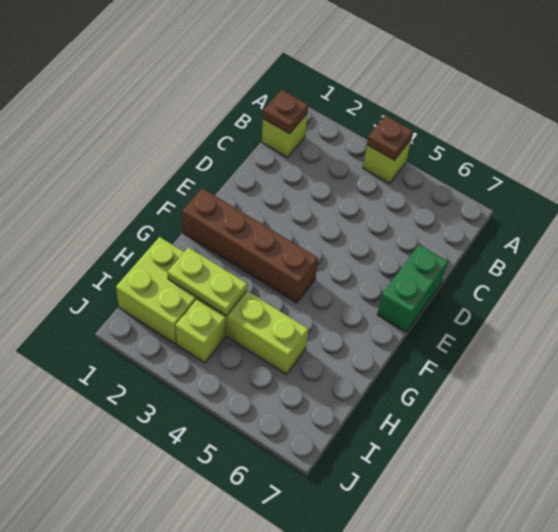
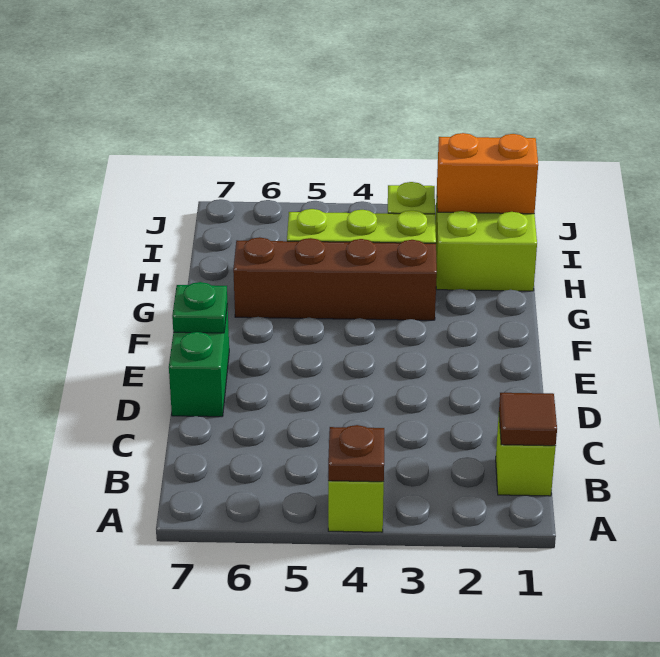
brown plate B1 level 2 -> brown tile B1 level 2
none -> green plate E7 level 2
brown brick F1:F4 level 1 -> brown brick G3:G6 level 1
lime plate H2:H3 level 2 -> none
none -> orange brick I1:I2 level 2

